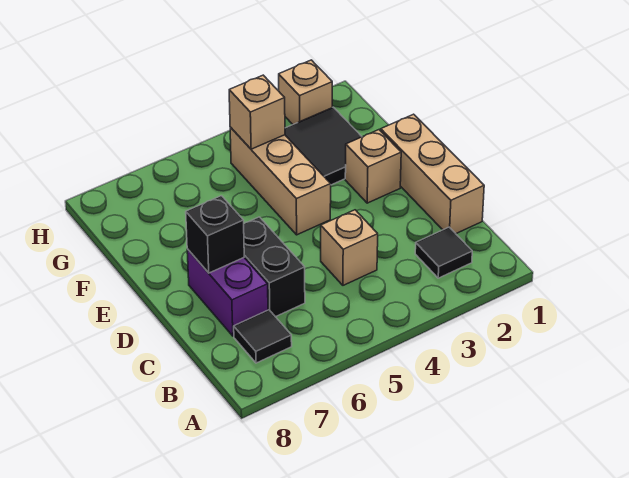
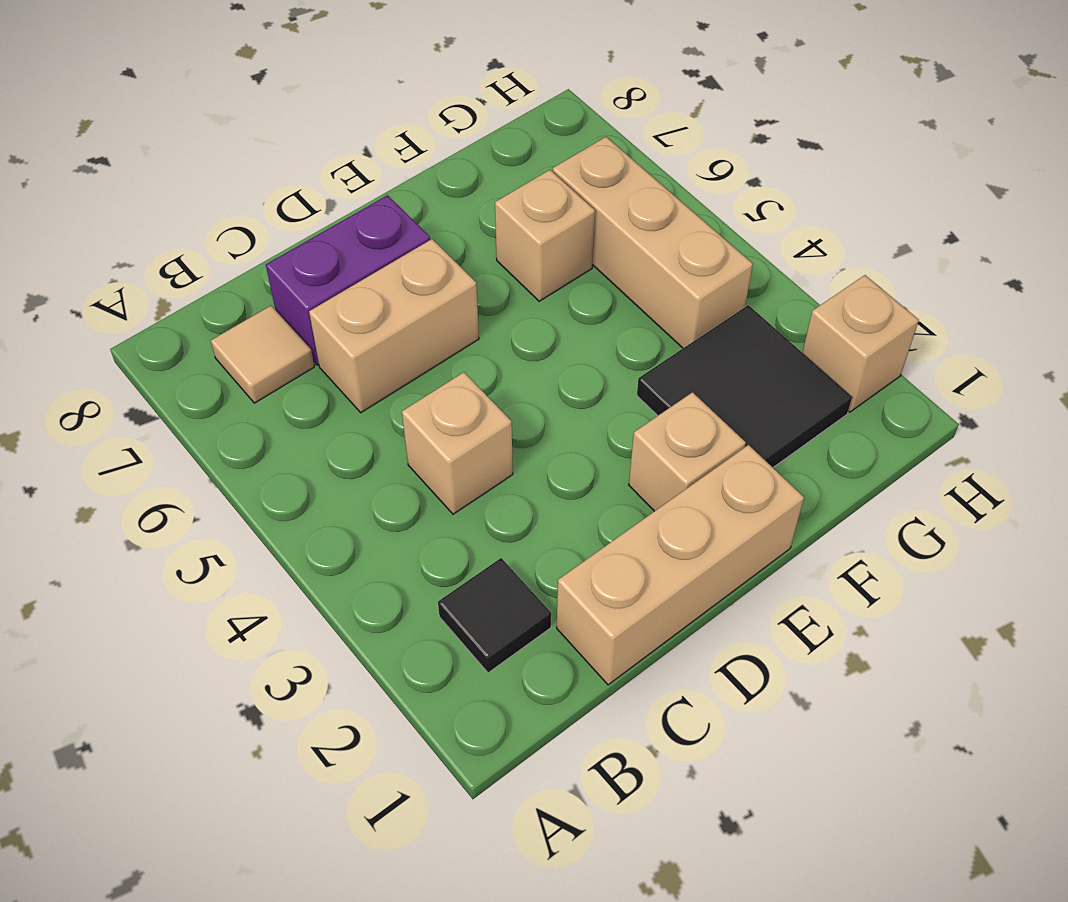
black tile B7 level 1 -> tan tile B7 level 1
black brick C6:D6 level 1 -> tan brick C6:D6 level 1
black brick D7 level 2 -> none
tan brick E4:G4 level 1 -> tan brick G4:G6 level 1
tan brick G4 level 2 -> tan brick F6 level 1

